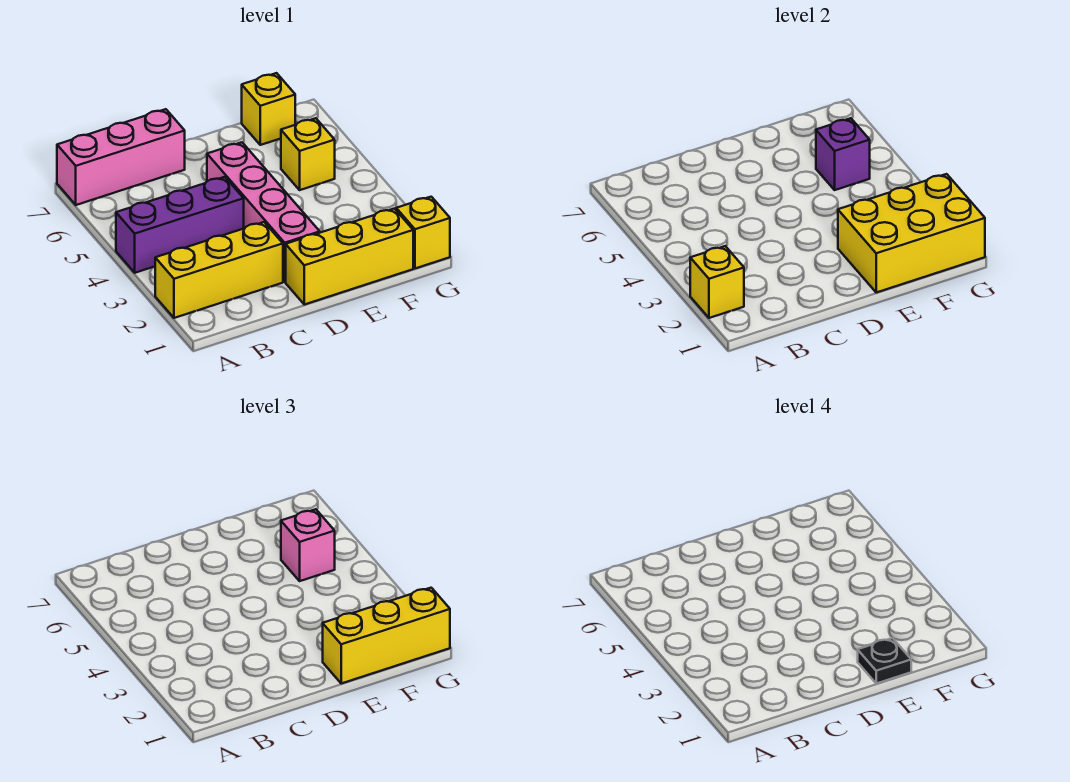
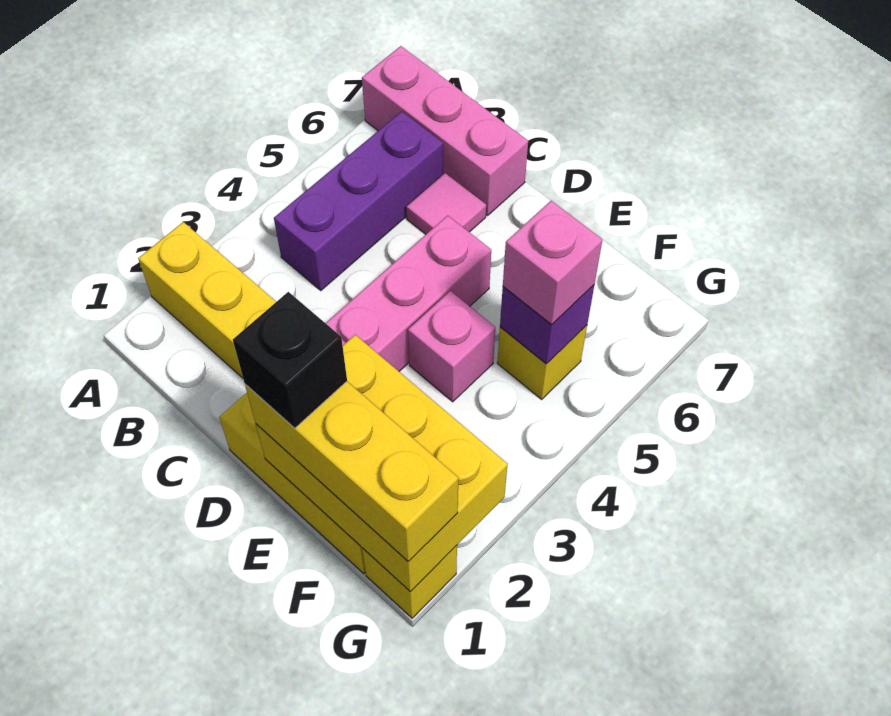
yellow brick A2 level 2 -> none
purple brick A4:C4 level 1 -> purple brick B4:B6 level 1
none -> pink tile C6 level 1
black plate E1 level 4 -> black brick E1 level 4
none -> pink brick E4 level 1
yellow brick F7 level 1 -> none

